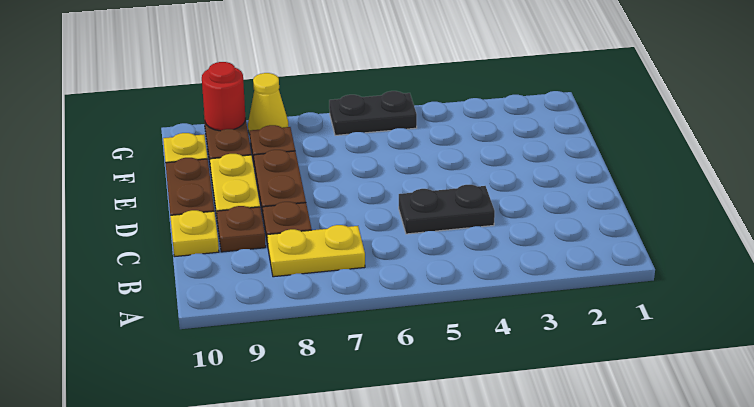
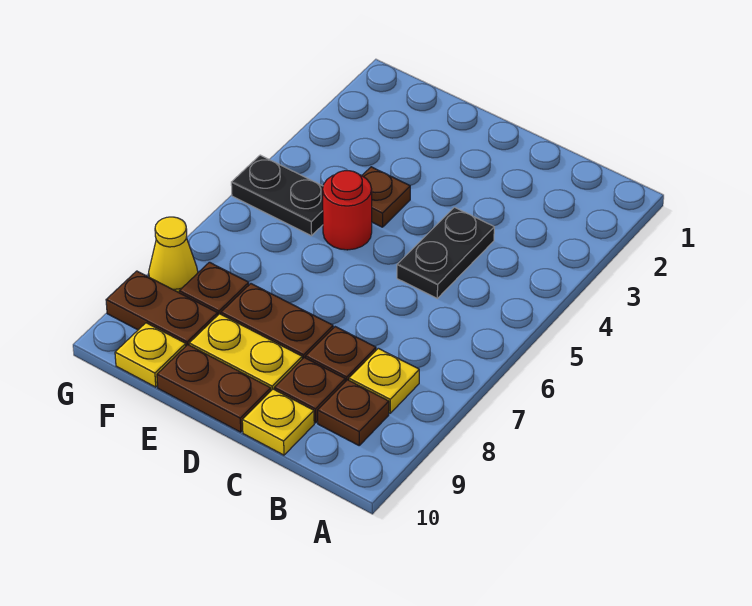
yellow plate B7:B8 level 1 -> yellow plate B8 level 1
none -> brown plate B9 level 1
none -> brown plate E4 level 1
black plate G5:G6 level 1 -> black plate F5:G5 level 1
red round brick G9 level 2 -> red round brick E5 level 1

